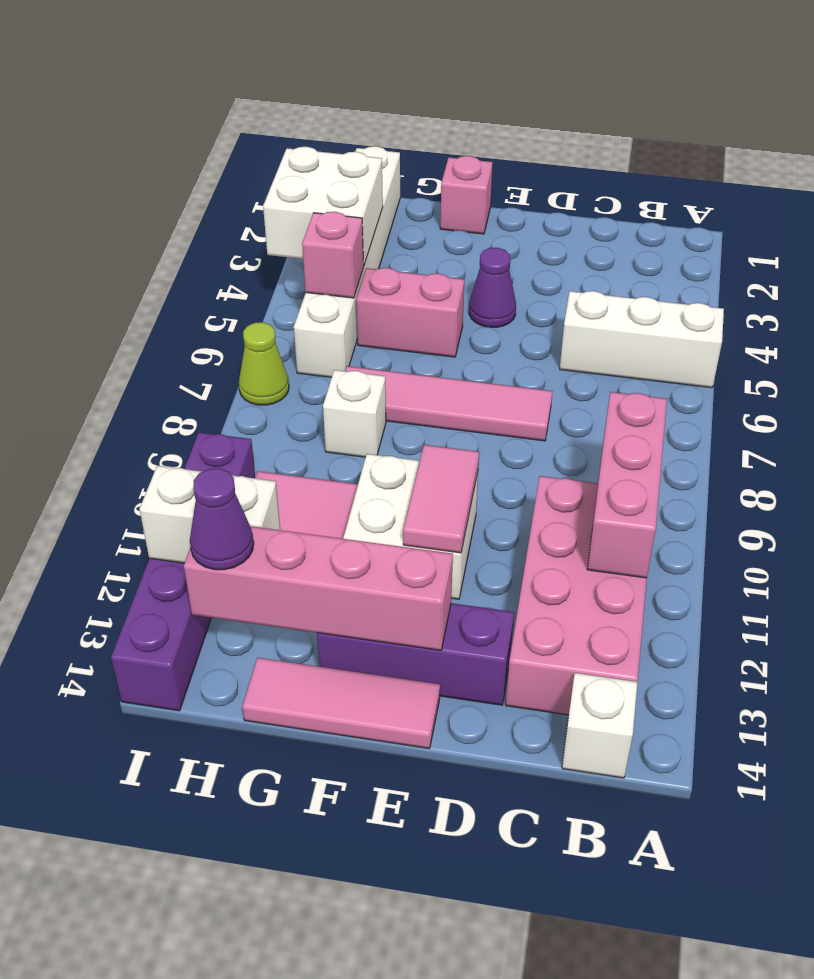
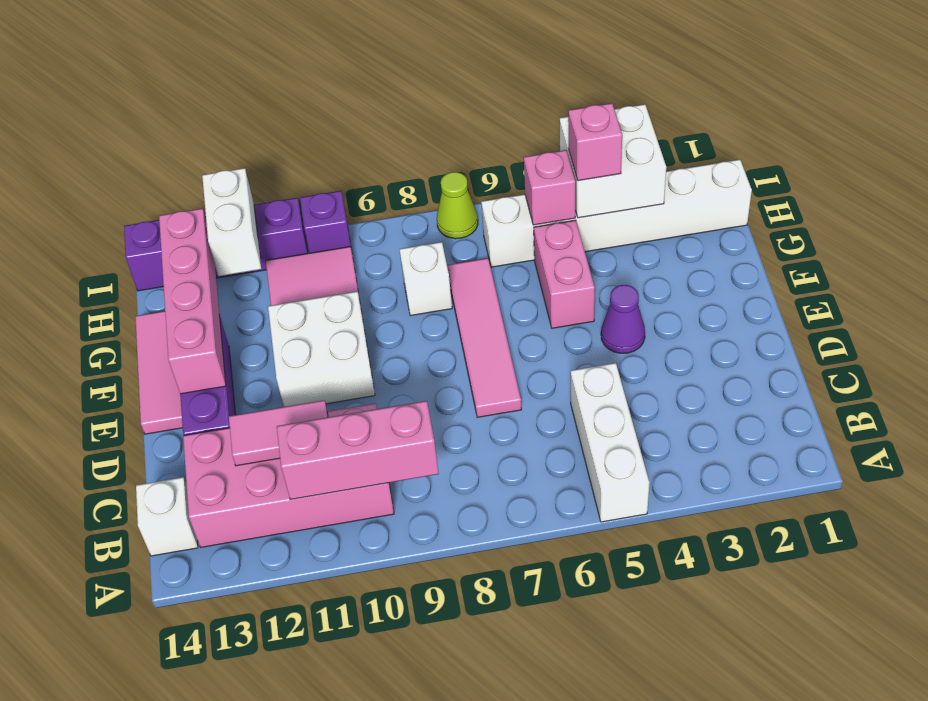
pink tile E10:E11 level 2 -> pink tile C11:C12 level 2
pink brick F1 level 1 -> pink brick H4 level 3
purple cone H13 level 3 -> none

